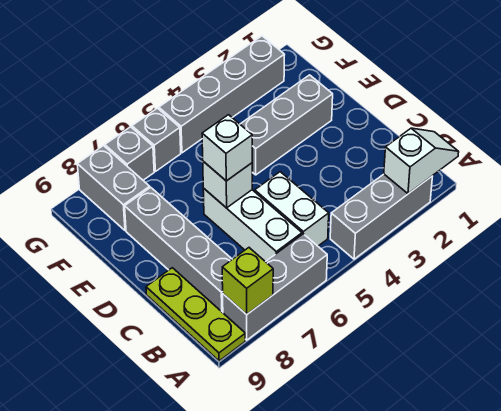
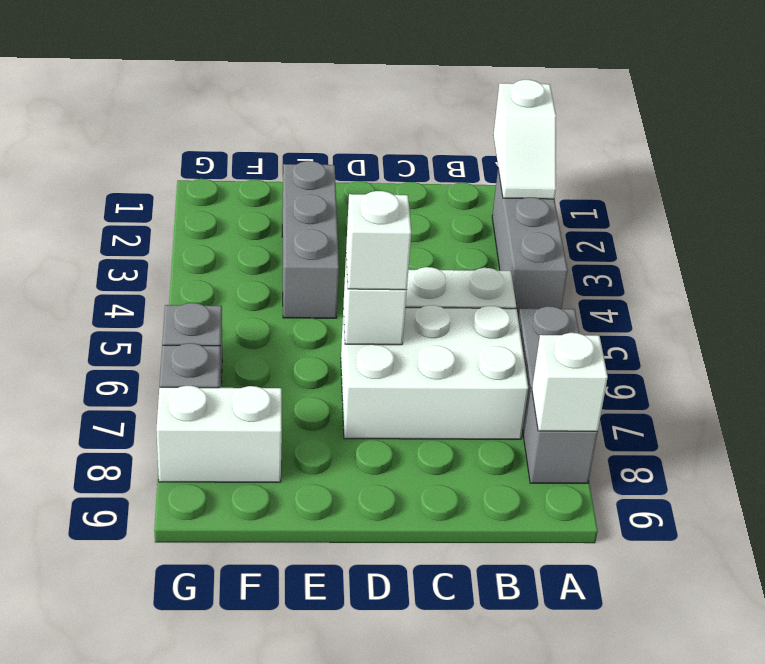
white slope A1:A2 level 2 top 2 -> white slope A1:A2 level 2 top 1
lime brick A8 level 2 -> white brick A8 level 2
lime plate A9:C9 level 1 -> none
white brick B6:D6 level 1 -> white brick B6:D7 level 1
grey brick B8:E8 level 1 -> none
grey brick F8:G8 level 1 -> white brick F8:G8 level 1
grey brick G2:G5 level 1 -> none

